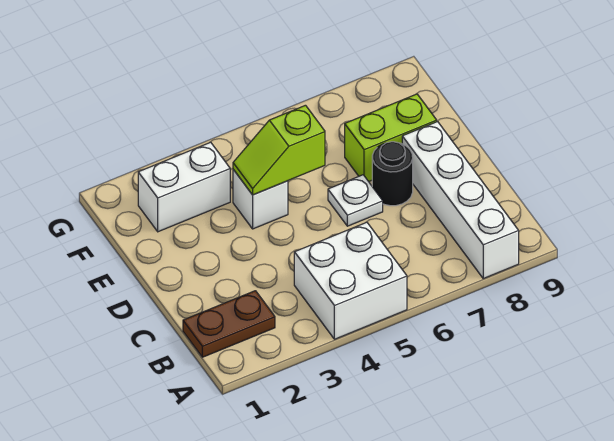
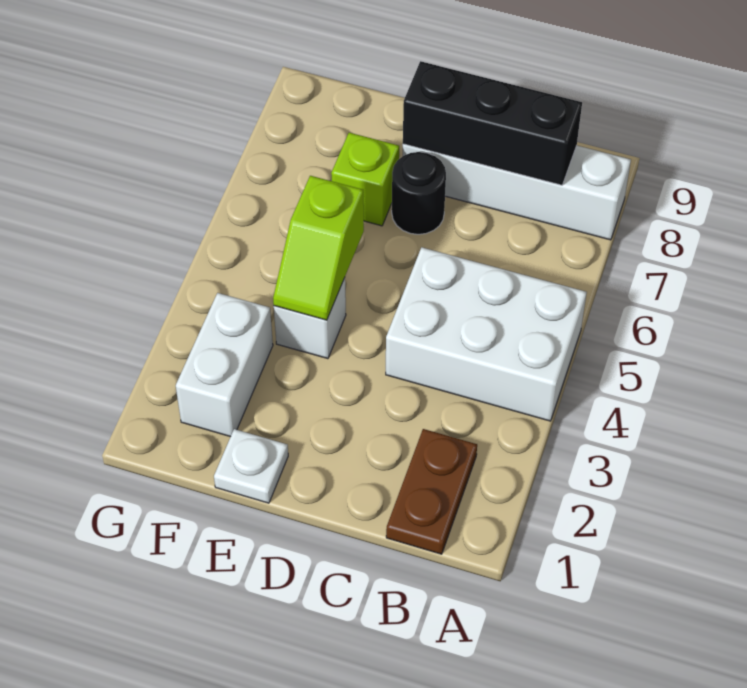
white brick A4:B5 level 1 -> white brick A4:C5 level 1
none -> black brick B8:D8 level 2
white plate D6 level 1 -> white plate E1 level 1
lime brick E7:E8 level 1 -> lime brick E7 level 1

